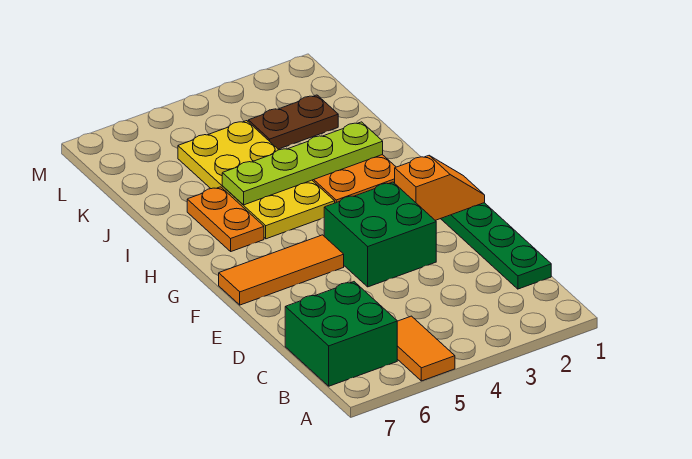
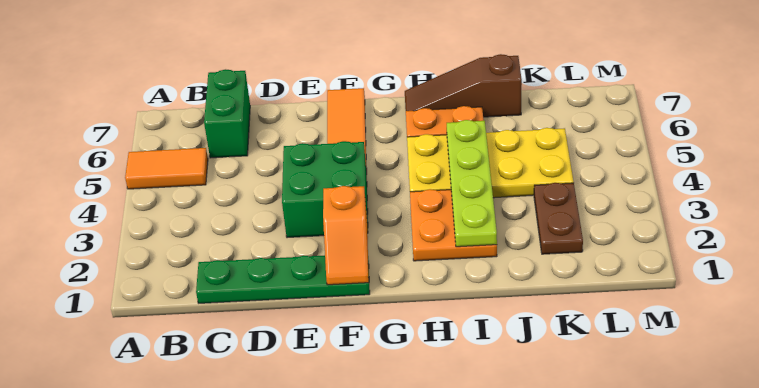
green brick B6:C7 level 1 -> green brick C6:C7 level 1
none -> brown slope H7:J7 level 1 top J

